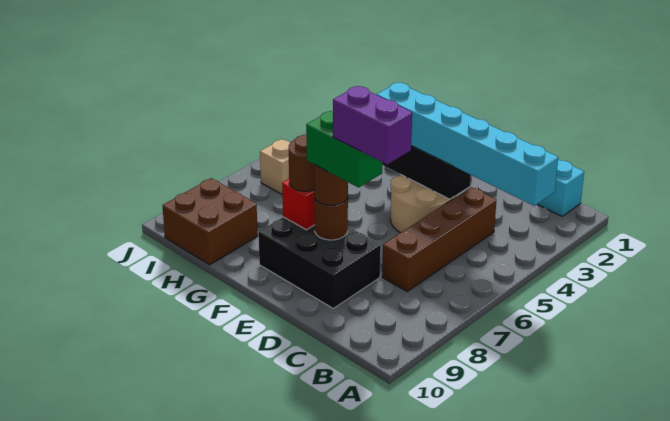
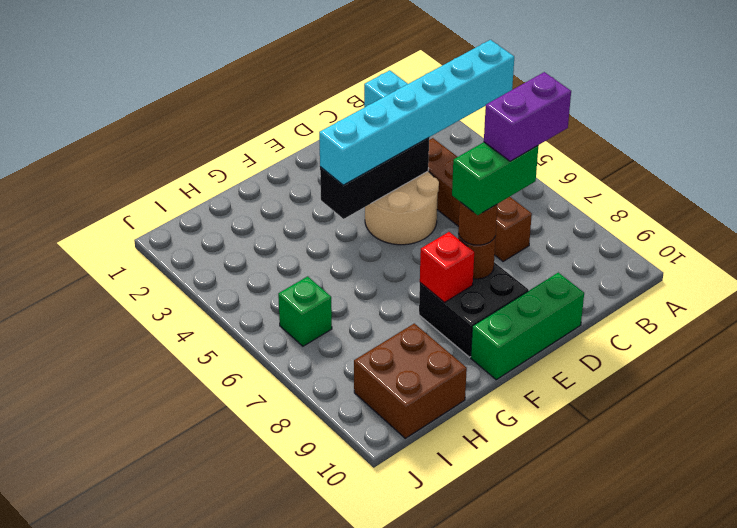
black brick D8:F9 level 1 -> black brick E8:F9 level 1
none -> green brick D10:F10 level 1
brown round brick F8 level 3 -> none
tan brick I6 level 1 -> green brick I6 level 1

